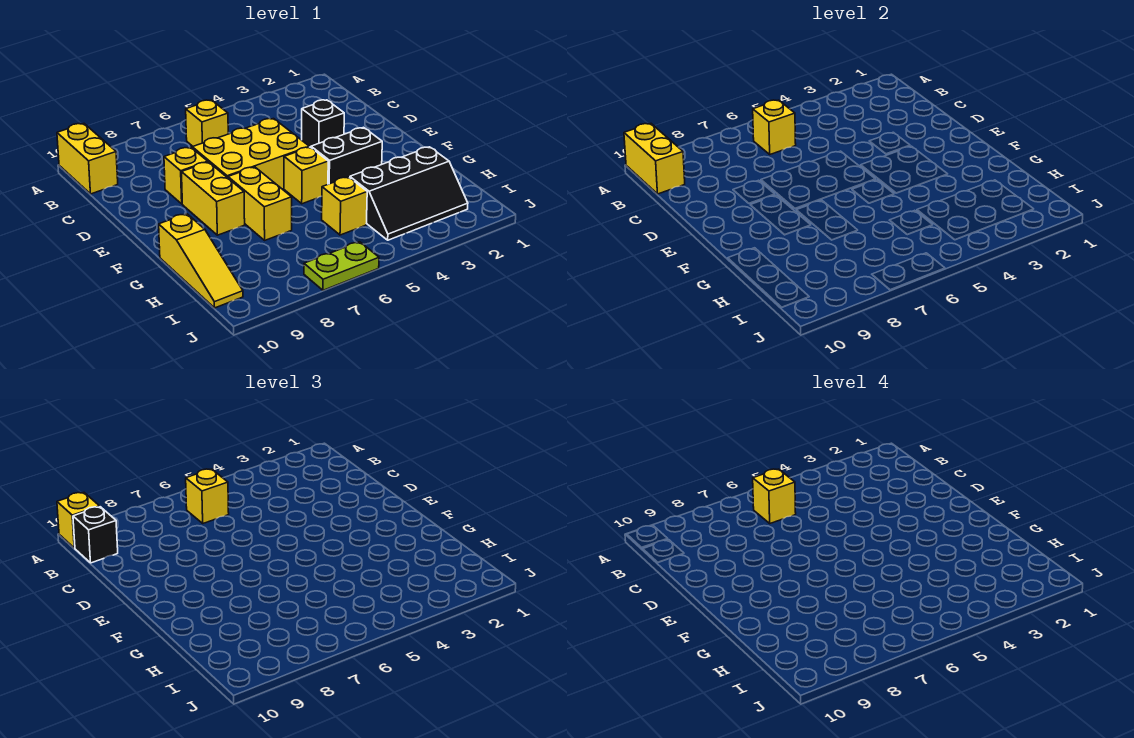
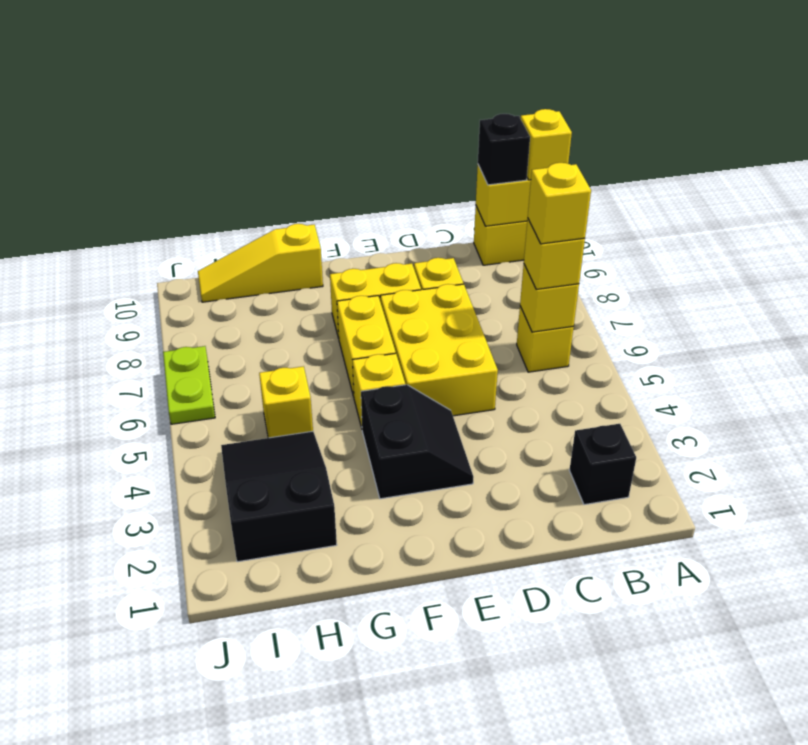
black brick D3 level 1 -> black brick B2 level 1
yellow brick F7:G7 level 1 -> yellow brick F6:F7 level 1
black slope H2:I4 level 1 top H -> black slope H2:I4 level 1 top 2

